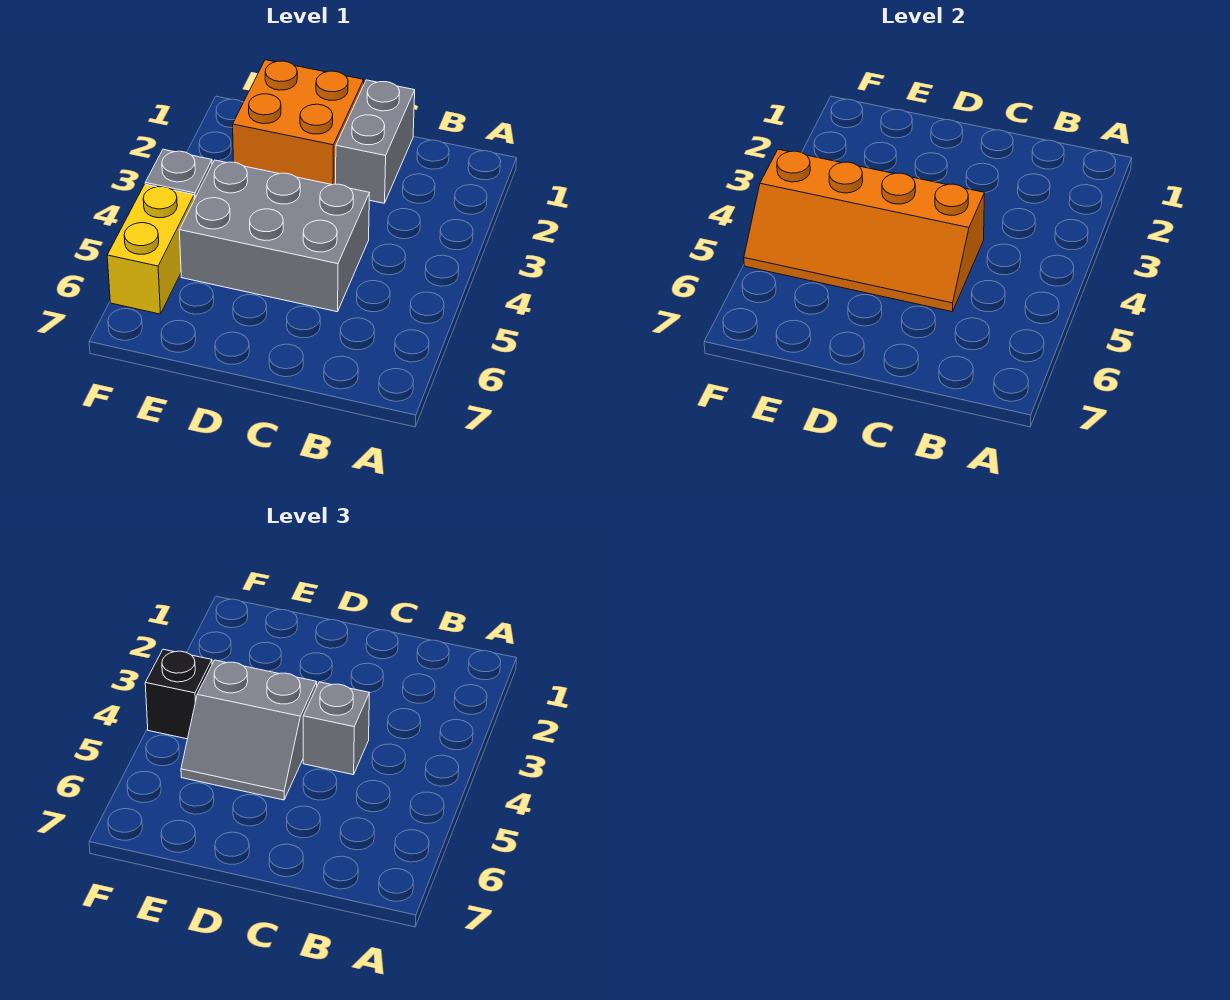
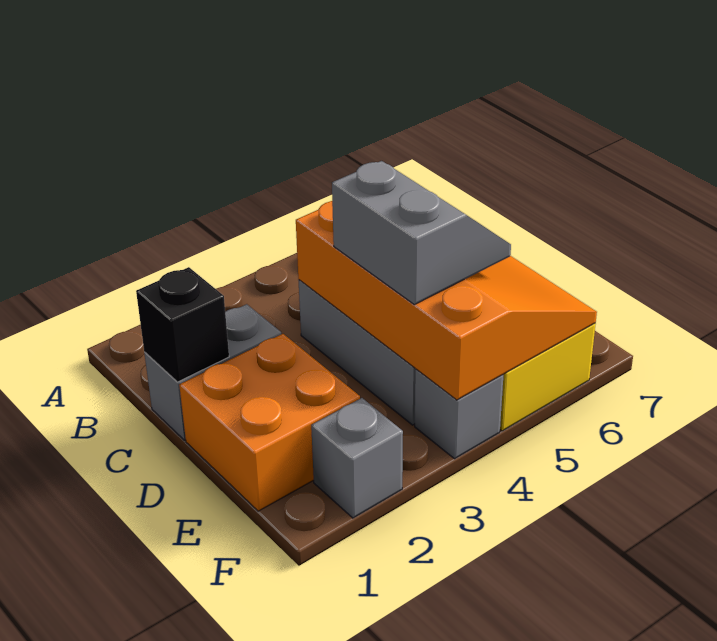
orange slope C4:F5 level 2 top 4 -> orange slope C4:F6 level 2 top 4
grey brick C4 level 3 -> grey brick F2 level 1
black brick F4 level 3 -> black brick C1 level 2

